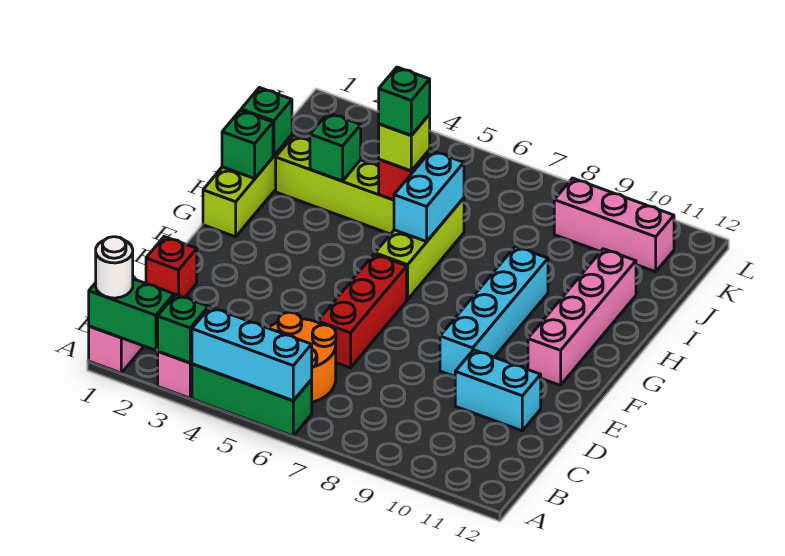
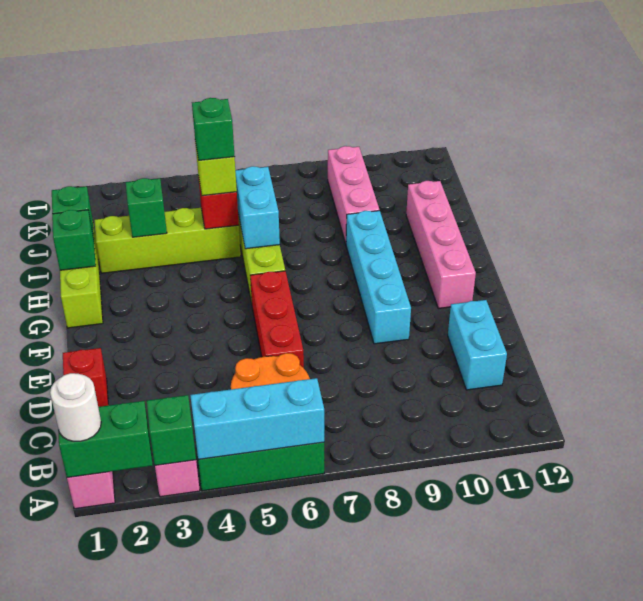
cyan brick D10:D11 level 1 -> cyan brick C11:D11 level 1
pink brick K9:K11 level 1 -> pink brick I9:K9 level 1

